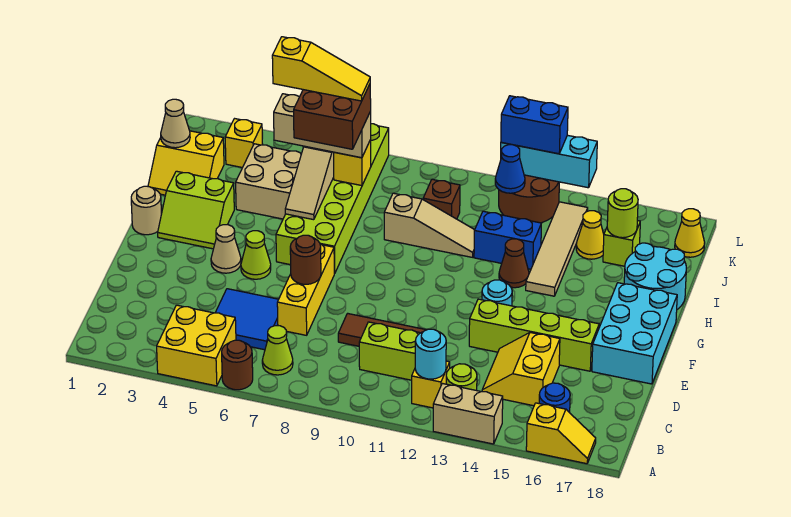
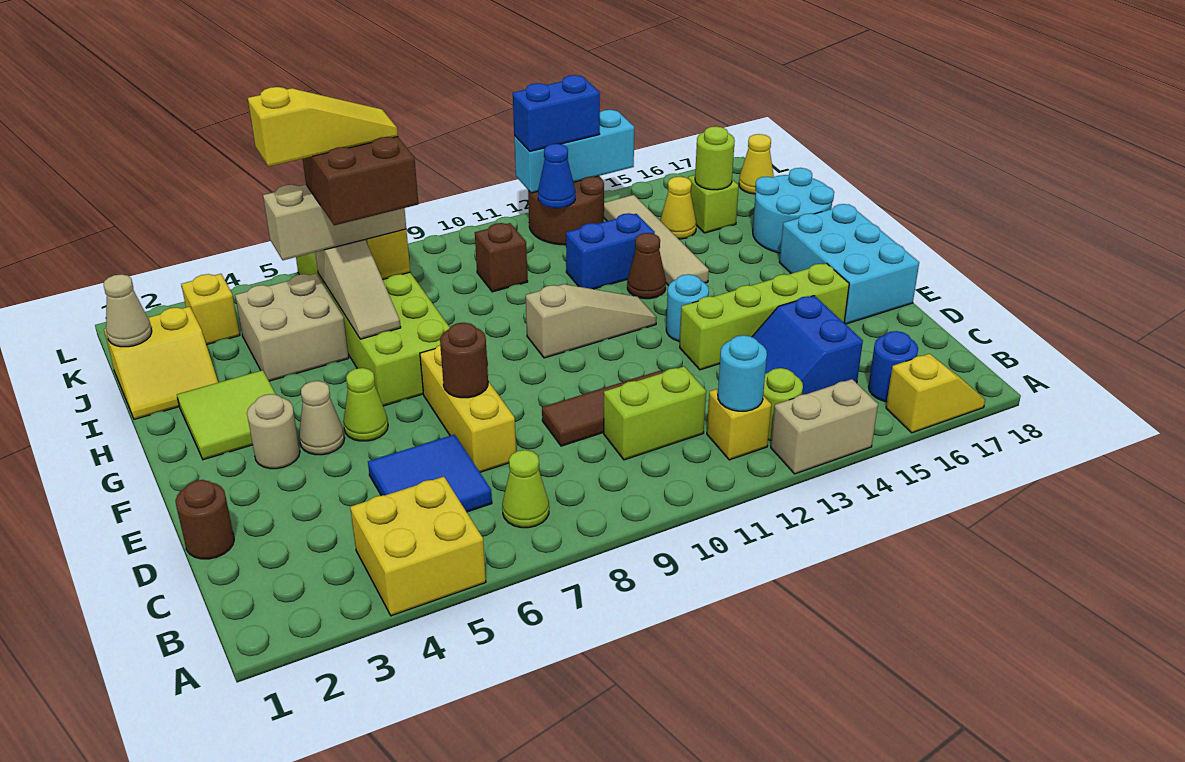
brown round brick A6 level 1 -> brown round brick D1 level 1
yellow slope C14:D15 level 1 top 15 -> blue slope C14:D15 level 1 top 15
tan round brick G1 level 1 -> tan round brick F3 level 1
lime slope G2:H3 level 1 top H -> lime tile G2:H3 level 1
tan slope I9:I11 level 1 top 9 -> tan slope G10:G12 level 1 top 10

